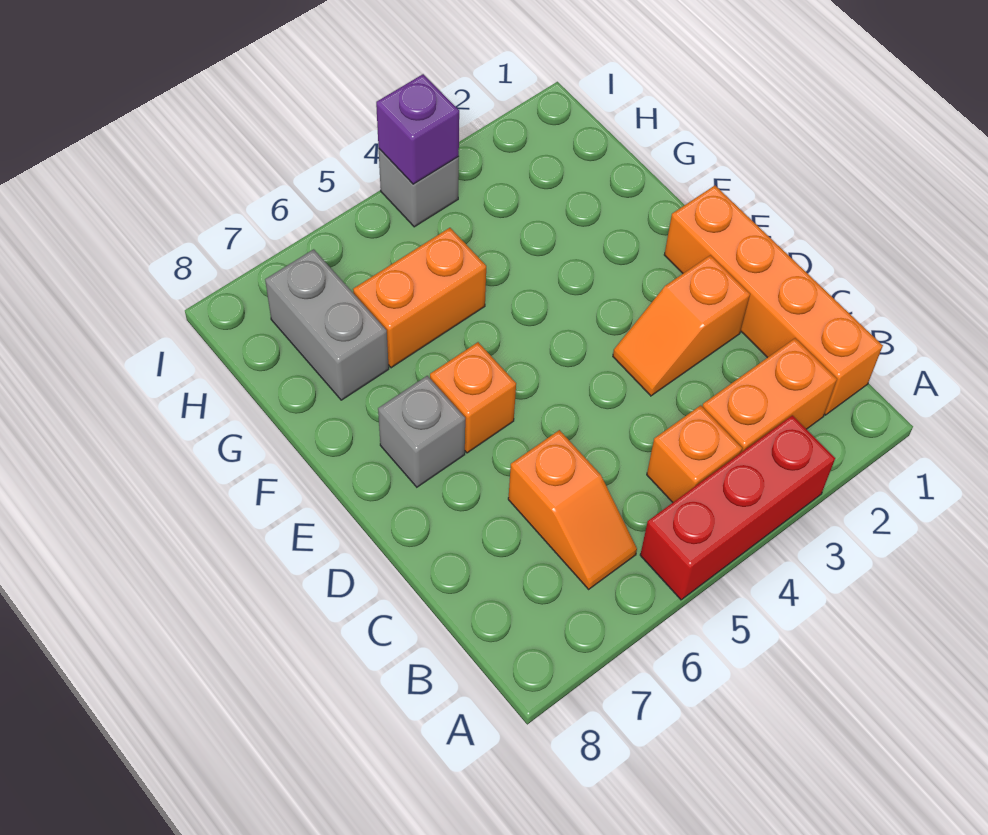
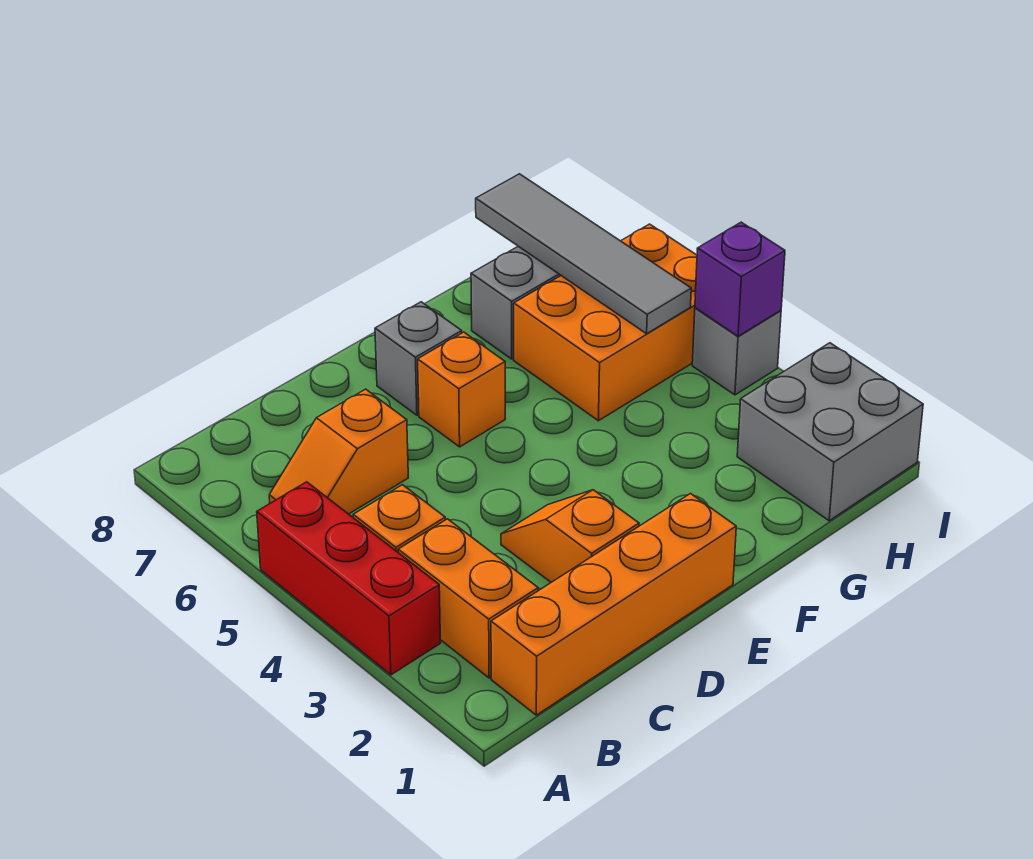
orange brick G5:G6 level 1 -> orange brick G5:I6 level 1
none -> grey brick H1:I2 level 1
none -> grey tile H5:H8 level 2

